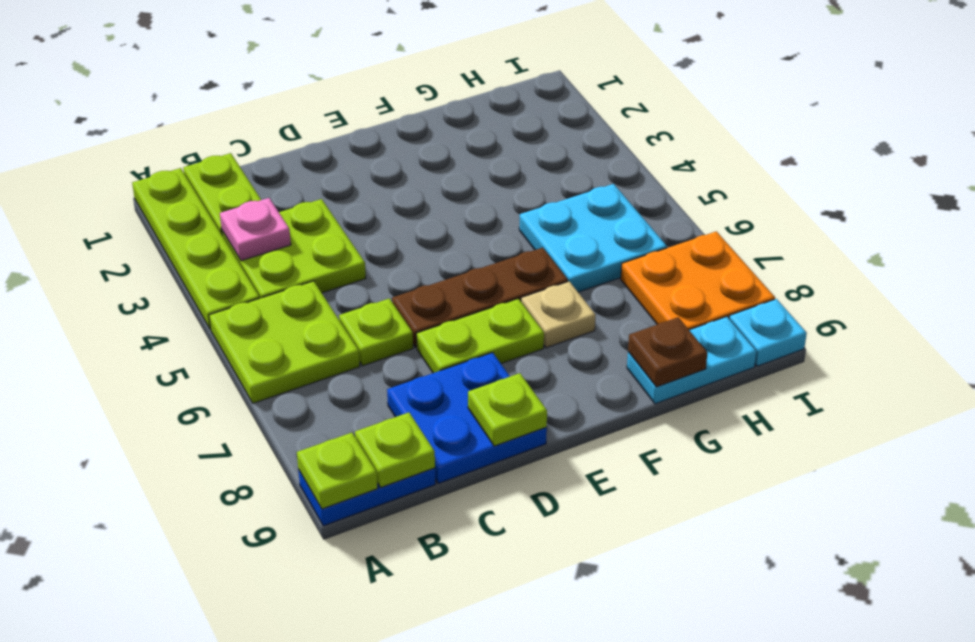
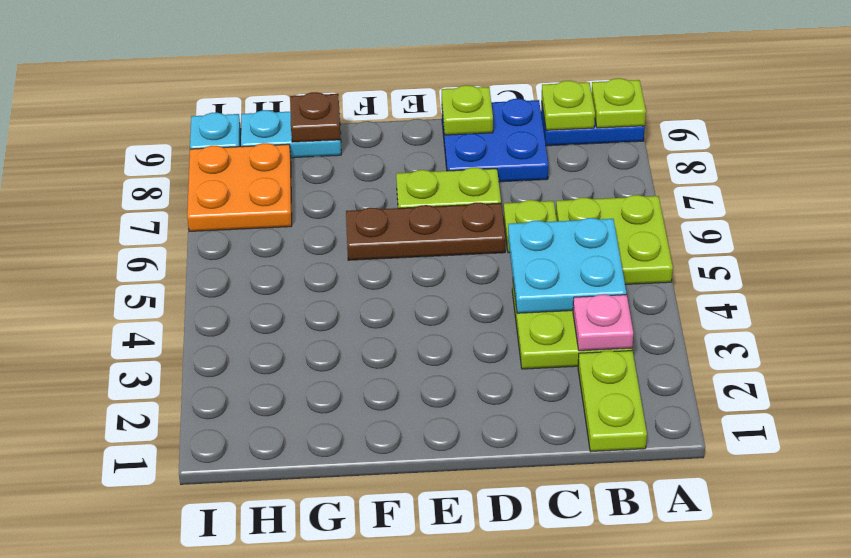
lime plate A1:A4 level 1 -> none
tan plate F7 level 1 -> none
cyan plate G5:H6 level 1 -> cyan plate B4:C5 level 2

